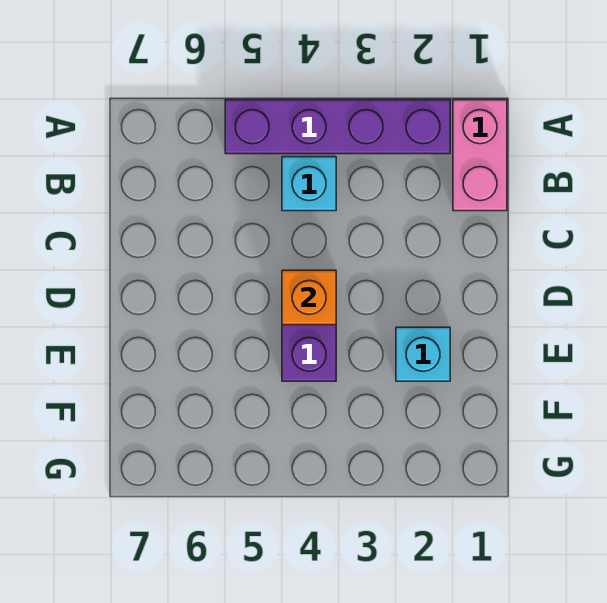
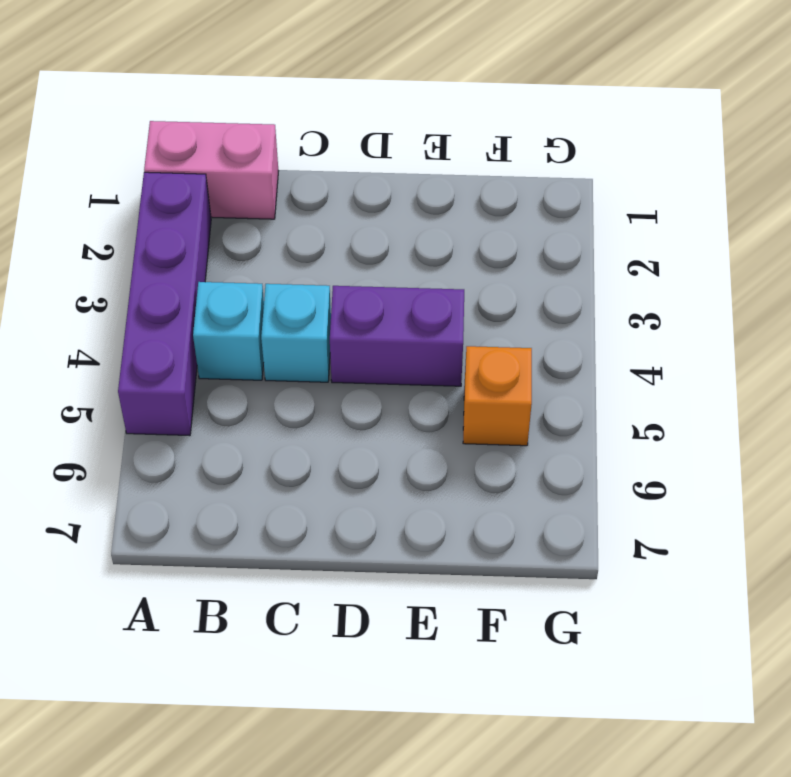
orange brick D4 level 2 -> orange brick F5 level 1
cyan brick E2 level 1 -> cyan brick C4 level 1

